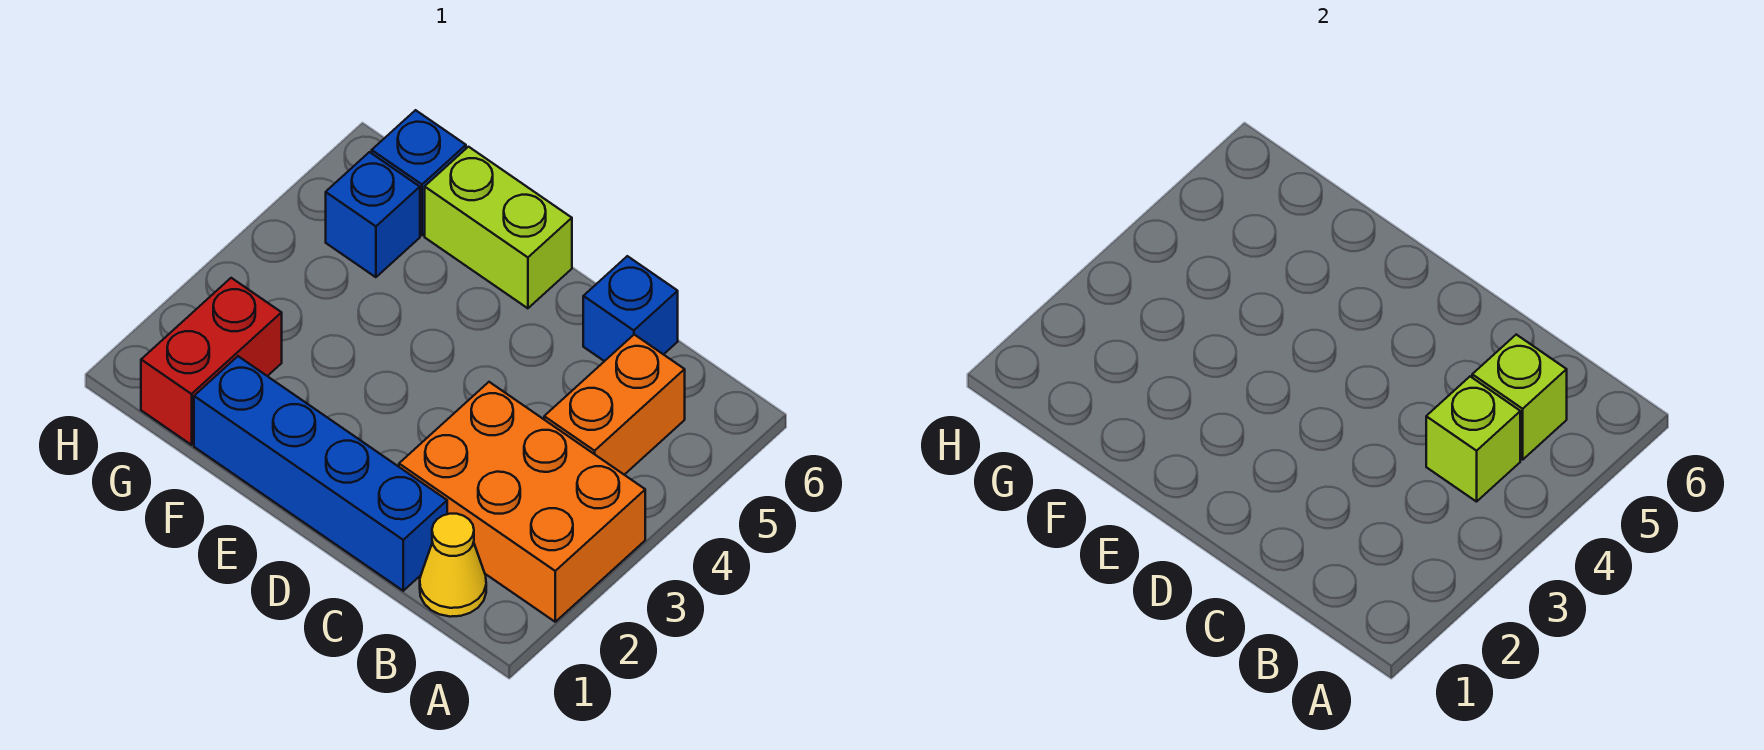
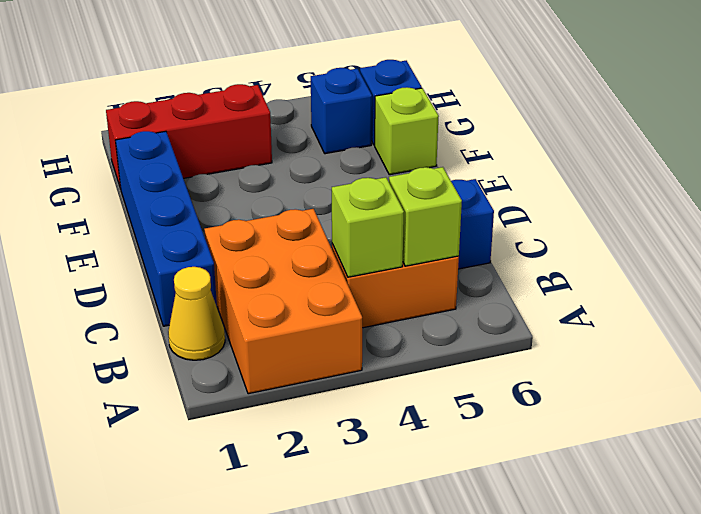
lime brick E6:F6 level 1 -> lime brick F6 level 1
red brick G1:G2 level 1 -> red brick G1:G3 level 1

